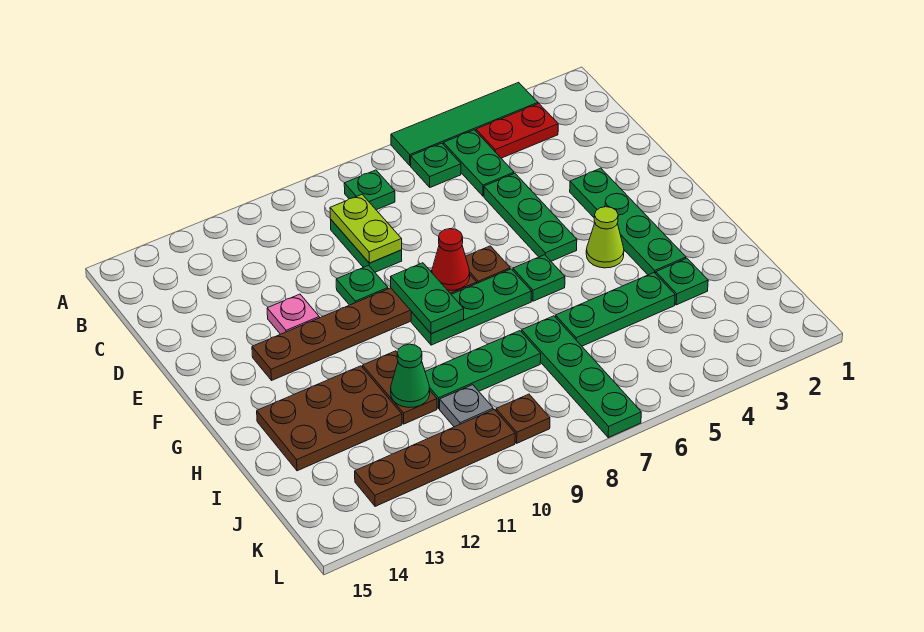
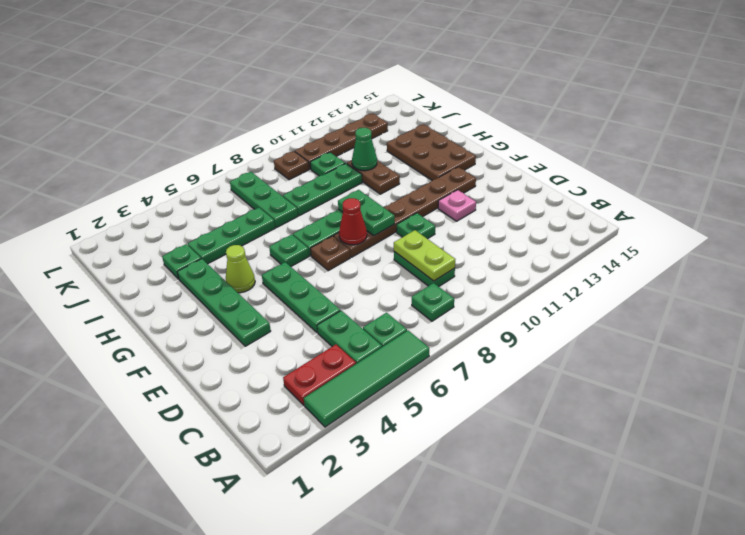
brown plate H12:I14 level 1 -> brown plate G13:I14 level 1
green plate I7:L7 level 1 -> green plate I7:K7 level 1
grey plate J10 level 1 -> green plate J10 level 1

